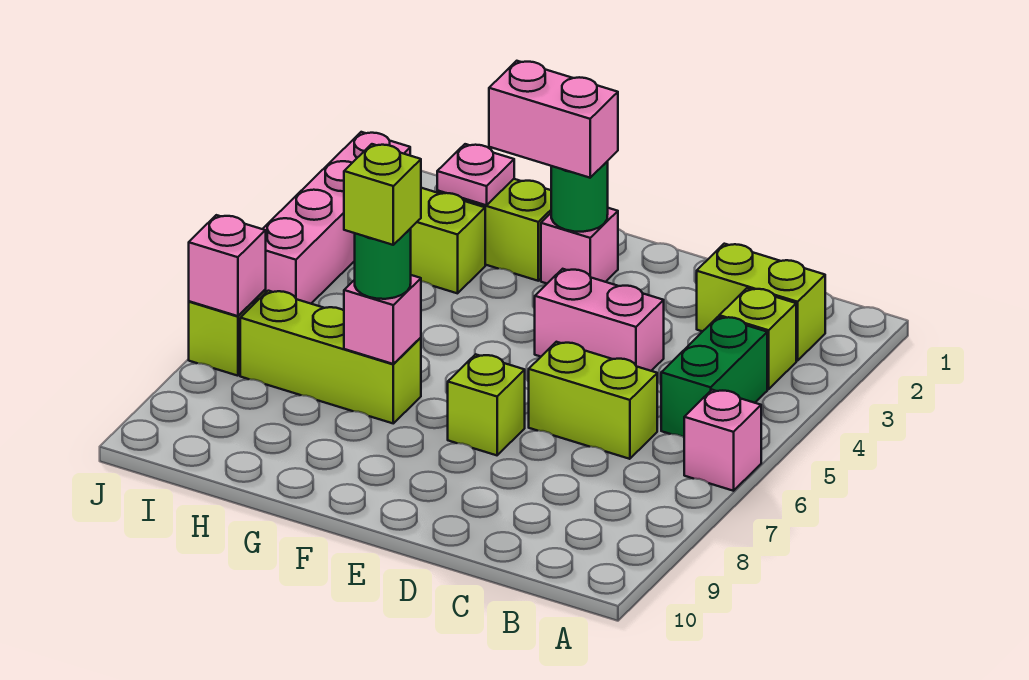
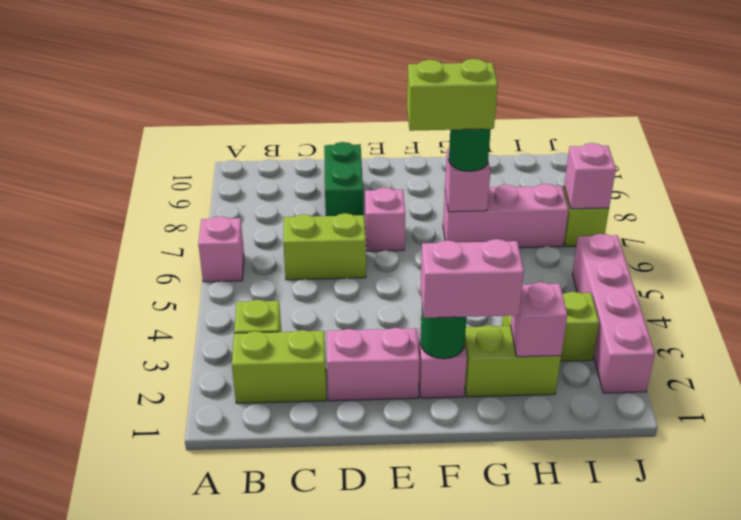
green brick B4:B5 level 1 -> green brick D8:D9 level 1
pink brick D4:E4 level 1 -> pink brick D2:E2 level 1
lime brick E7 level 1 -> pink brick E7 level 1
lime brick G7:I7 level 1 -> pink brick G7:I7 level 1
lime brick G7 level 4 -> lime brick F7:G7 level 4
pink plate H2 level 2 -> pink brick H2 level 2

